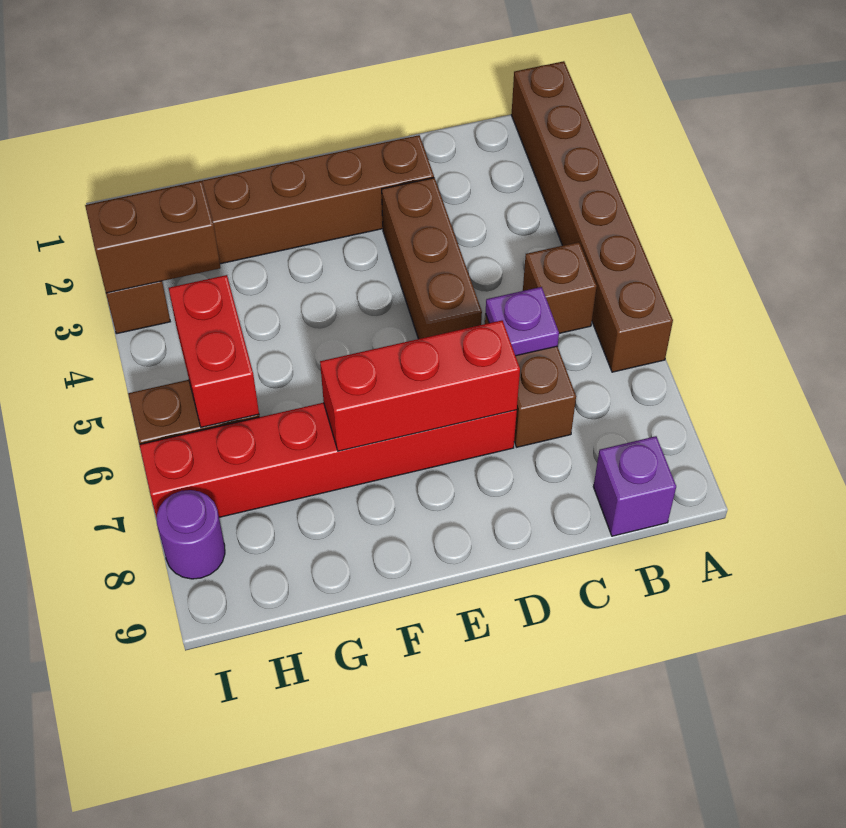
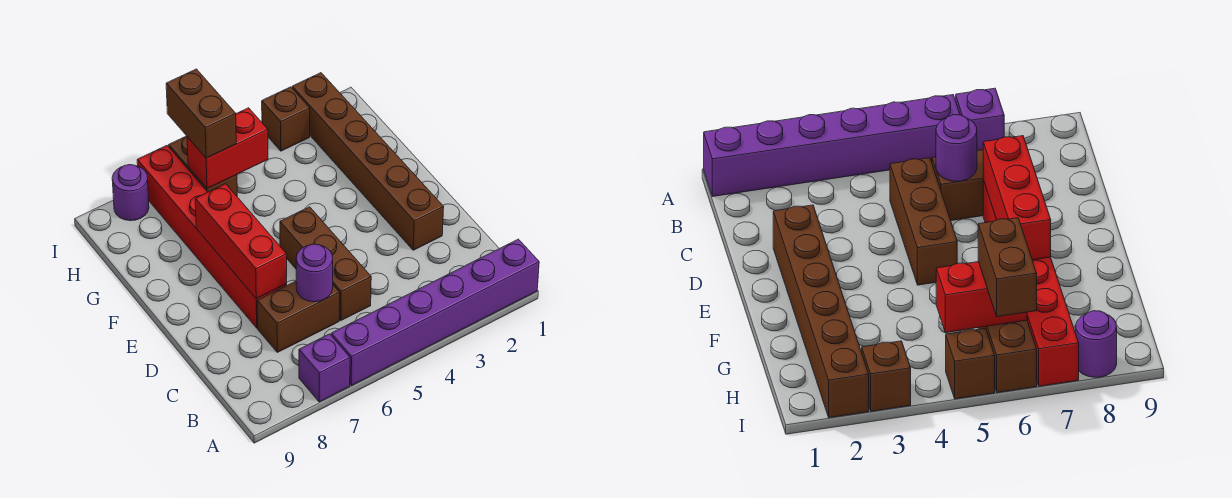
brown brick A1:A6 level 1 -> purple brick A1:A6 level 1
brown brick B5 level 1 -> brown brick I5 level 1
purple brick B9 level 1 -> purple brick A7 level 1
purple plate C6 level 2 -> purple round brick C6 level 2
brown brick D3:D5 level 1 -> brown brick C5:E5 level 1
brown brick H3:I3 level 2 -> brown brick H6:I6 level 3

